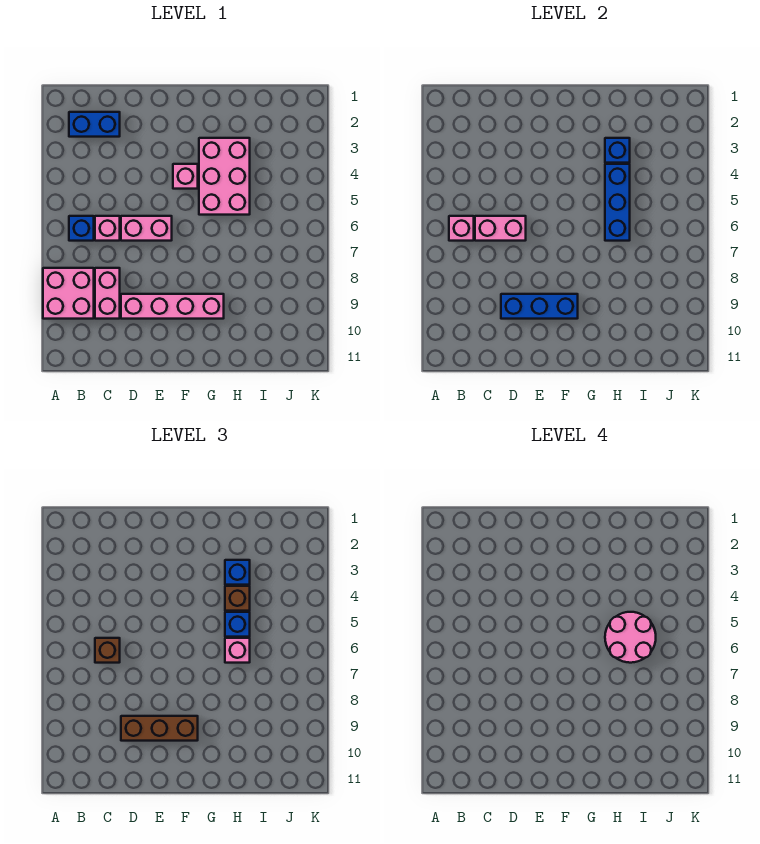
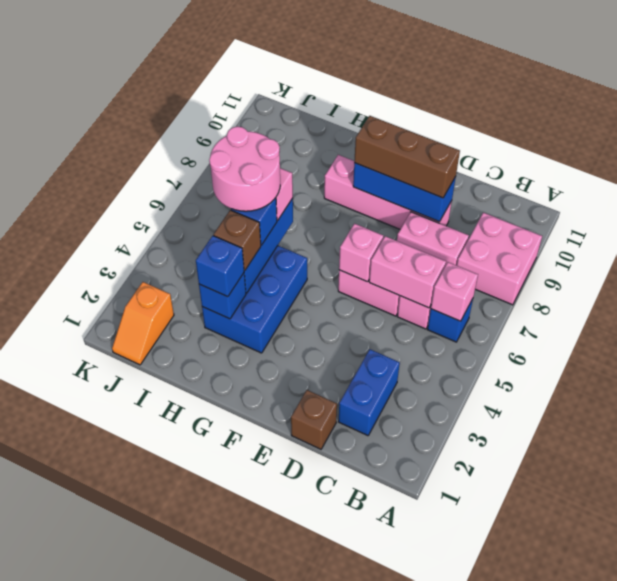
blue brick B2:C2 level 1 -> blue brick C2:C3 level 1
brown brick C6 level 3 -> brown brick D1 level 1
pink brick C8:C9 level 1 -> pink brick C8:D8 level 1
pink brick F4 level 1 -> pink brick E6 level 2
pink brick G3:H5 level 1 -> blue brick G3:H5 level 1
none -> orange slope J1:J2 level 1 top 2

